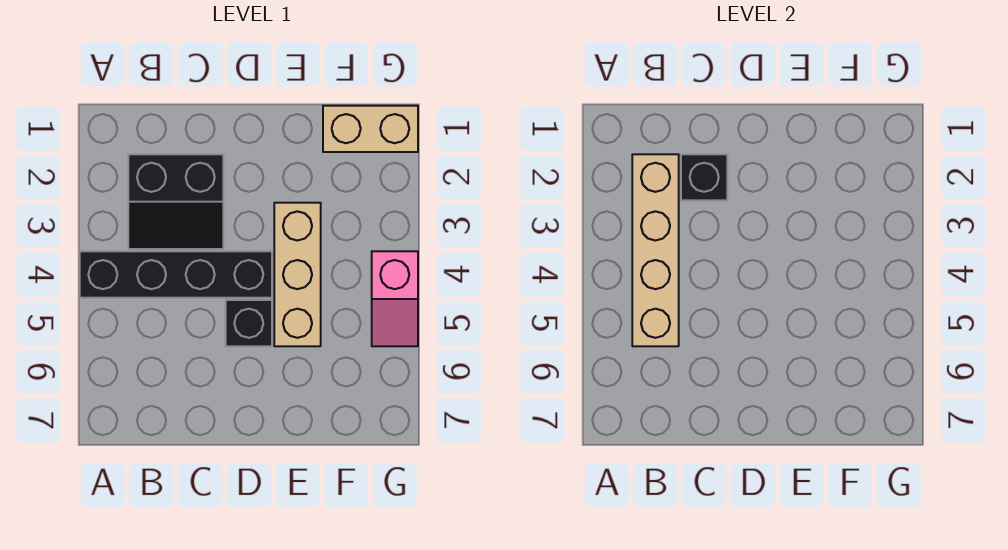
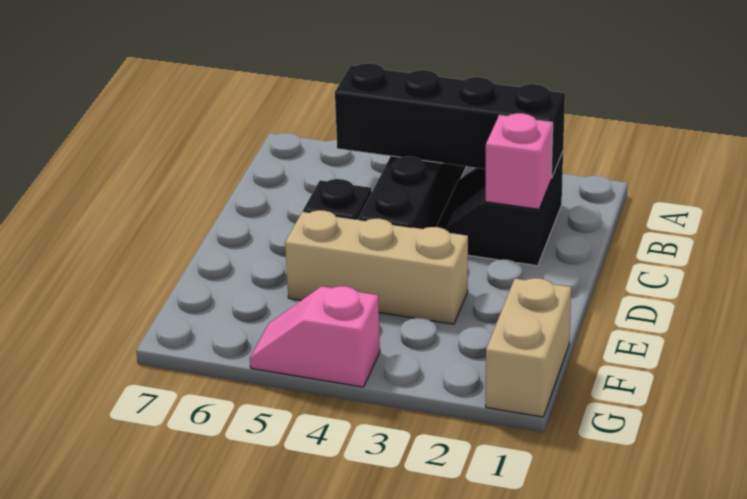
tan brick B2:B5 level 2 -> black brick B2:B5 level 2
black brick C2 level 2 -> pink brick C2 level 2

